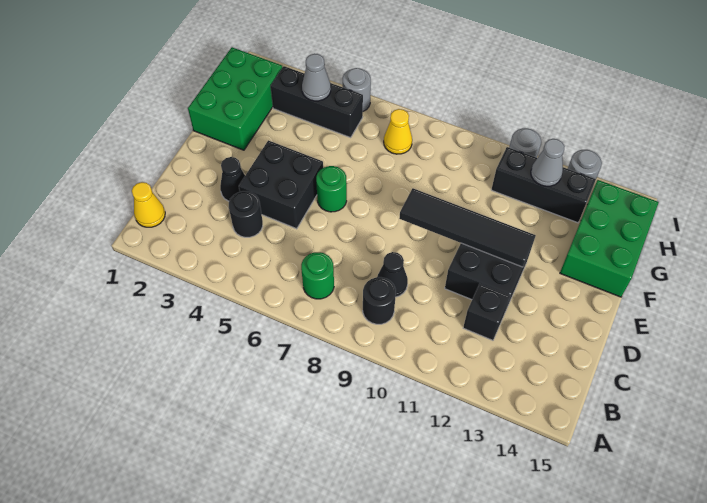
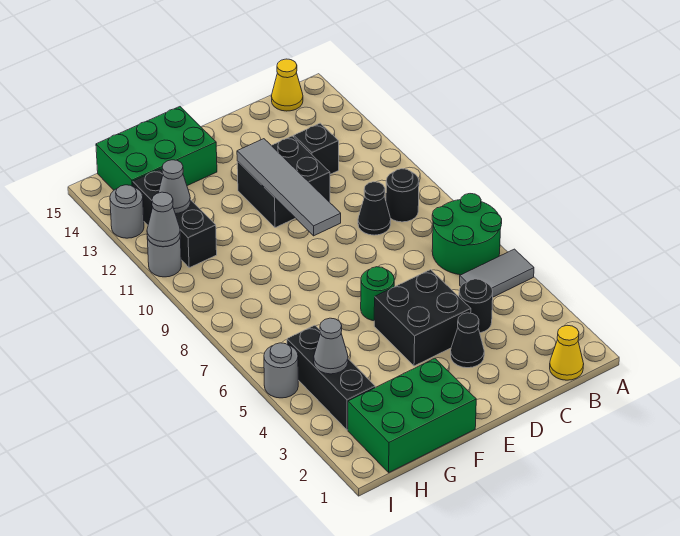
none -> grey tile A5:B5 level 1
green round brick B7 level 1 -> green round brick A6:B7 level 1
black tile E9:E12 level 2 -> grey tile E9:E12 level 2
yellow cone H7 level 1 -> yellow cone B15 level 1
none -> grey cone I11 level 2

